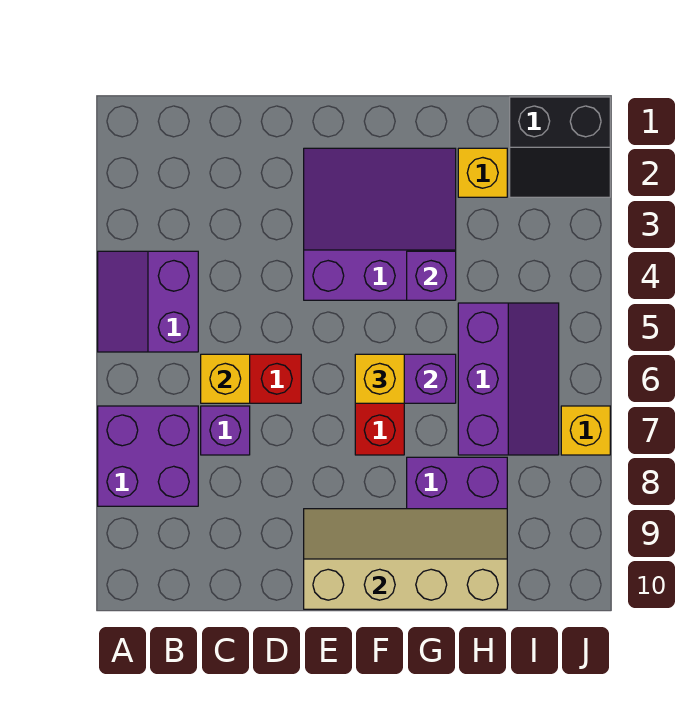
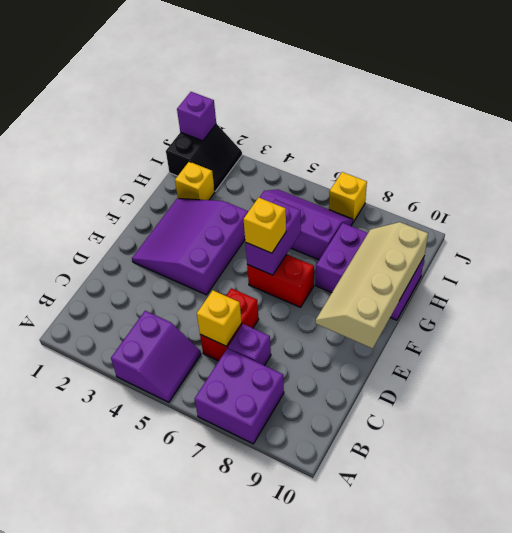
purple slope A4:B5 level 1 top B -> purple slope A4:B5 level 1 top 4
purple brick G4 level 2 -> purple brick J1 level 2

